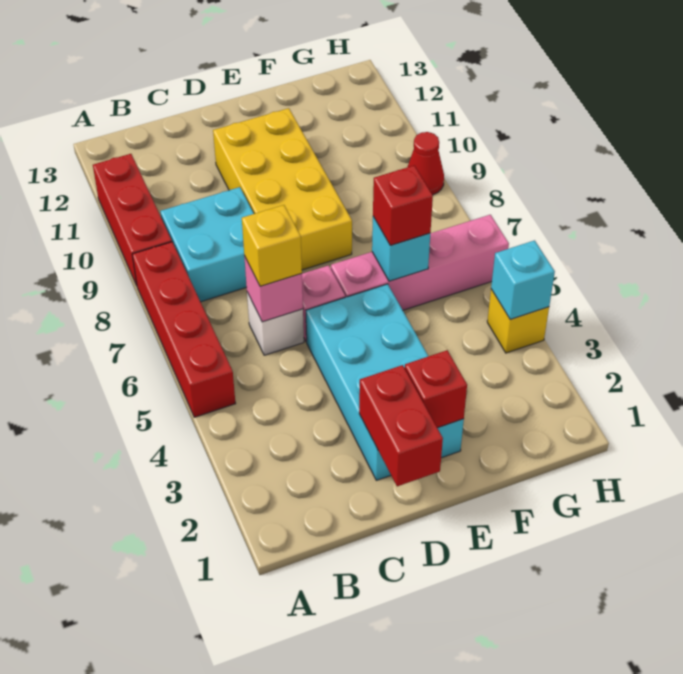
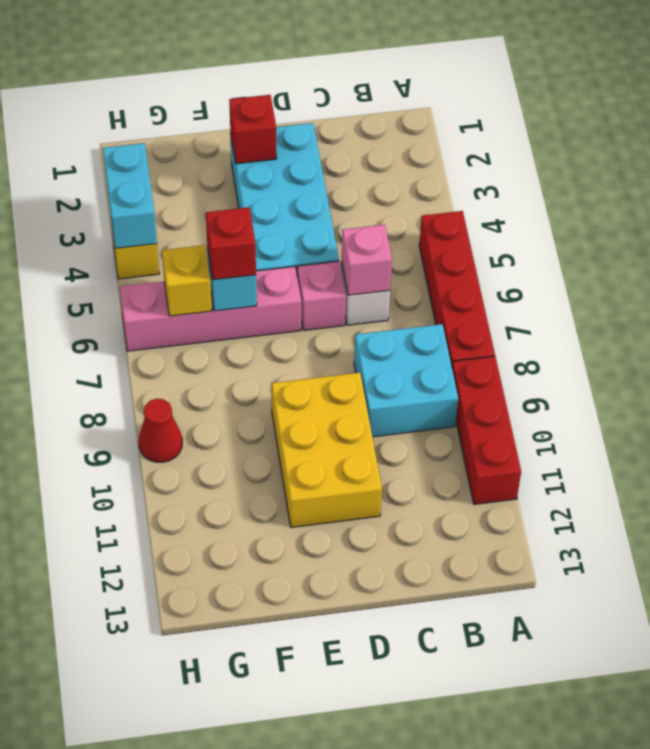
yellow brick C6 level 3 -> yellow brick G6 level 2
red brick D1:D2 level 2 -> none
yellow brick D8:E11 level 1 -> yellow brick D9:E11 level 1
cyan brick H4 level 2 -> cyan brick H3:H4 level 2

